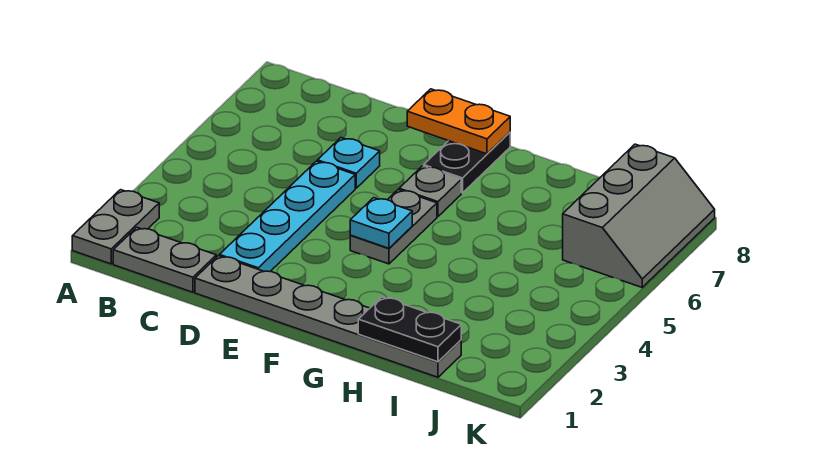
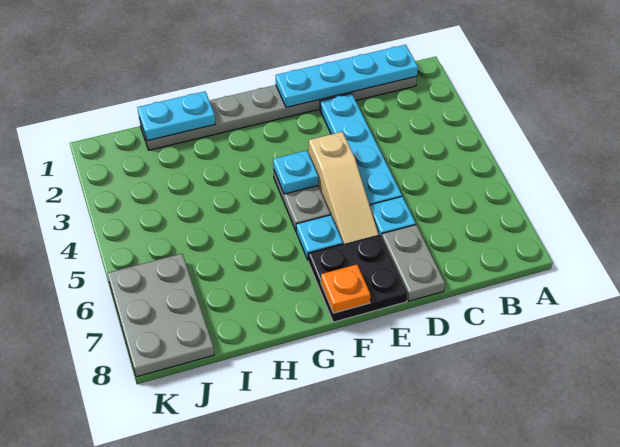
grey plate A1:A2 level 1 -> grey plate D7:D8 level 1
none -> cyan plate B1:E1 level 2
none -> tan slope E4:E6 level 1 top 4
orange plate E8:F8 level 2 -> orange plate F8 level 2
grey plate F6 level 1 -> cyan plate F6 level 1
black plate F7:F8 level 1 -> black plate E7:F8 level 1
black plate H1:I1 level 2 -> cyan plate H1:I1 level 2
grey slope J6:K8 level 1 top J -> grey plate J6:K8 level 1

